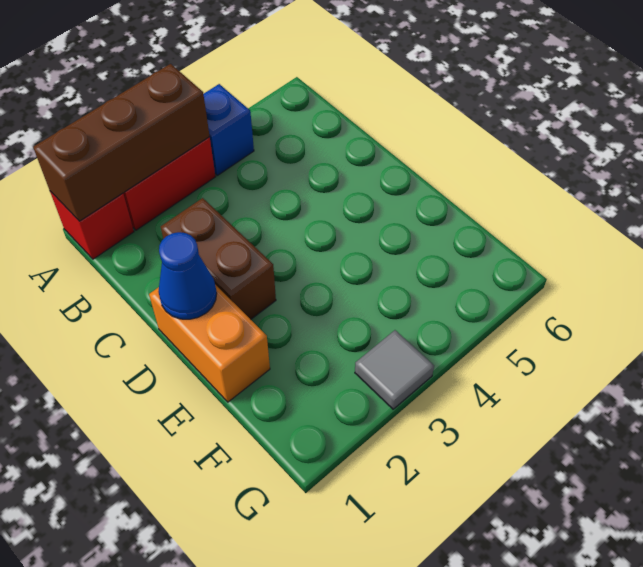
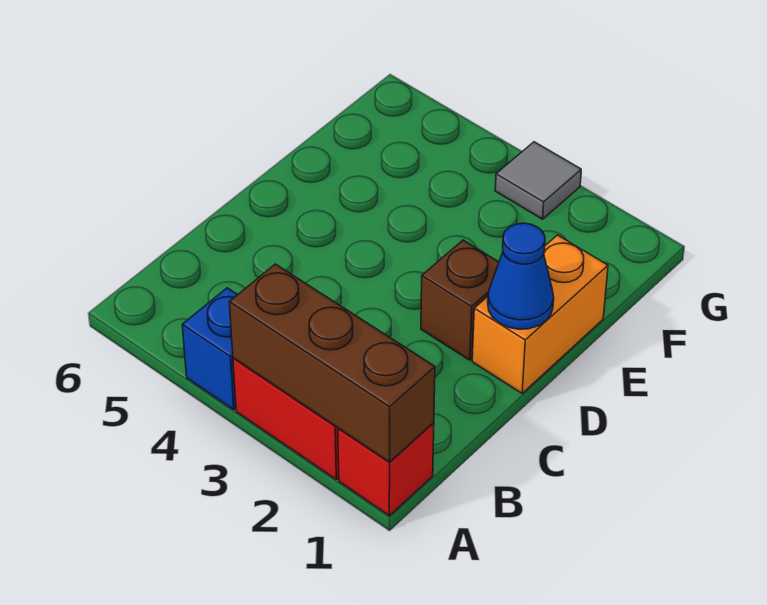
brown brick C2:D2 level 1 -> brown brick D2 level 1

